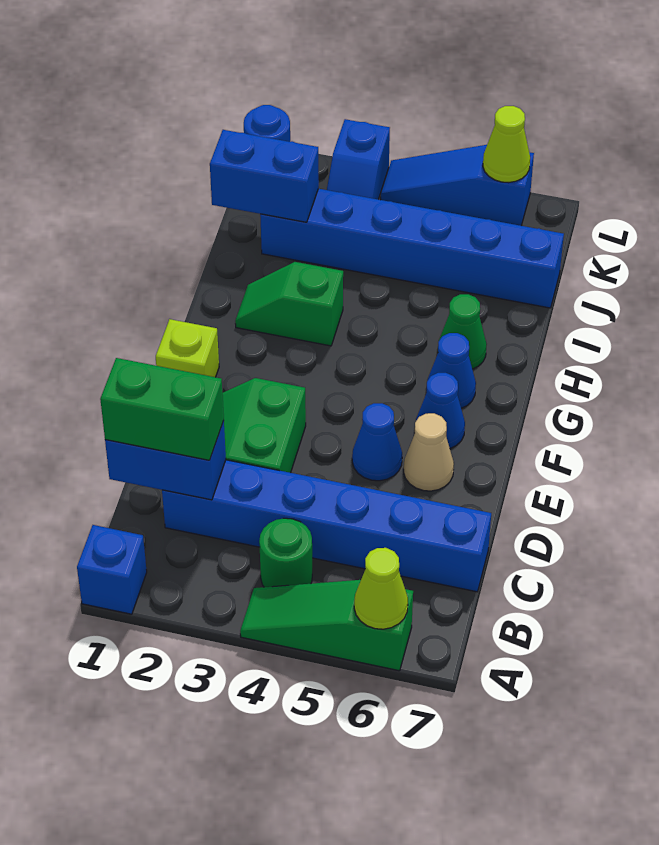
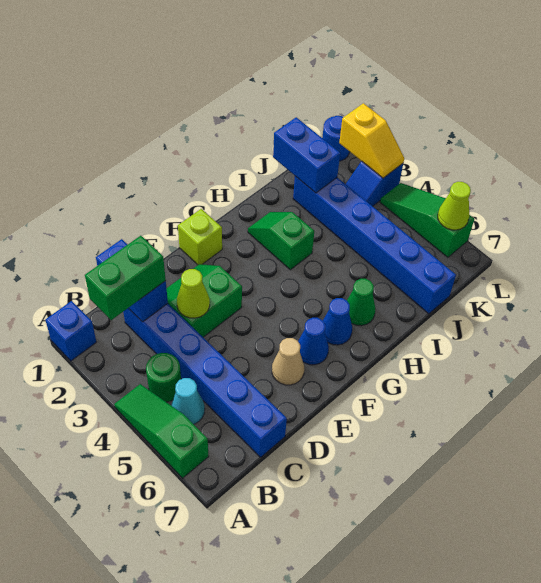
lime cone A6 level 2 -> lime cone D3 level 2
none -> cyan cone B5 level 1
green brick C1:C2 level 3 -> green brick B2:C2 level 3
blue cone E5 level 1 -> none
none -> yellow slope L2:L3 level 2 top 2
blue slope L4:L6 level 1 top 6 -> green slope L4:L6 level 1 top 6

